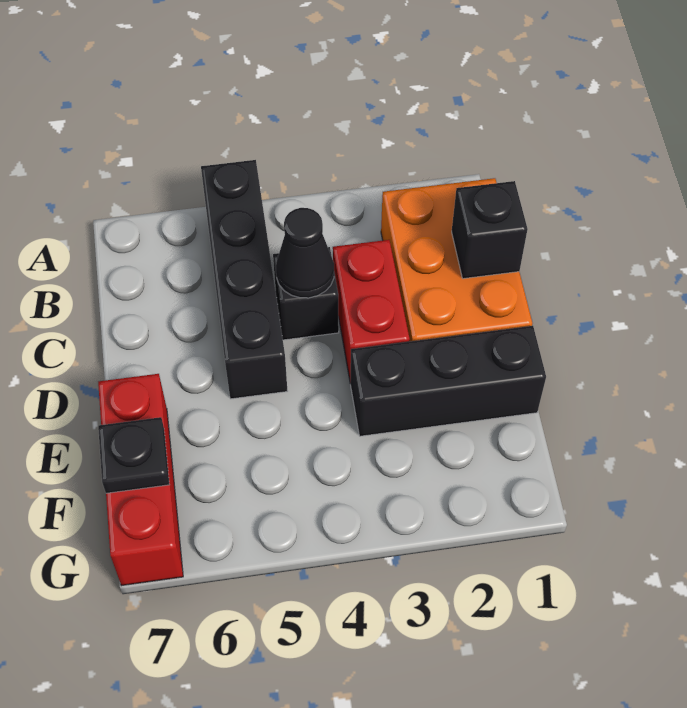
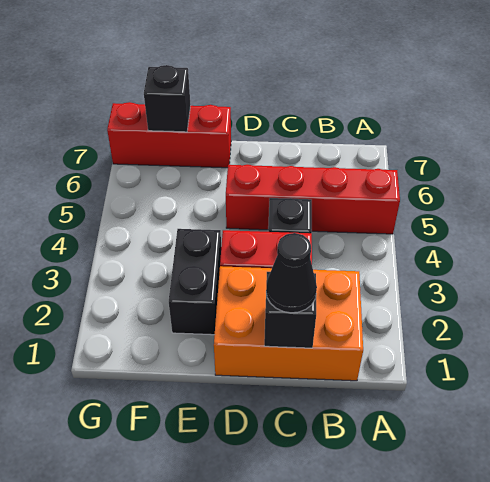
black brick A5:D5 level 1 -> red brick A5:D5 level 1
black cone C4 level 2 -> black cone C1 level 3
black brick E1:E3 level 1 -> black brick E2:E3 level 1
black plate F7 level 2 -> black brick F7 level 2

